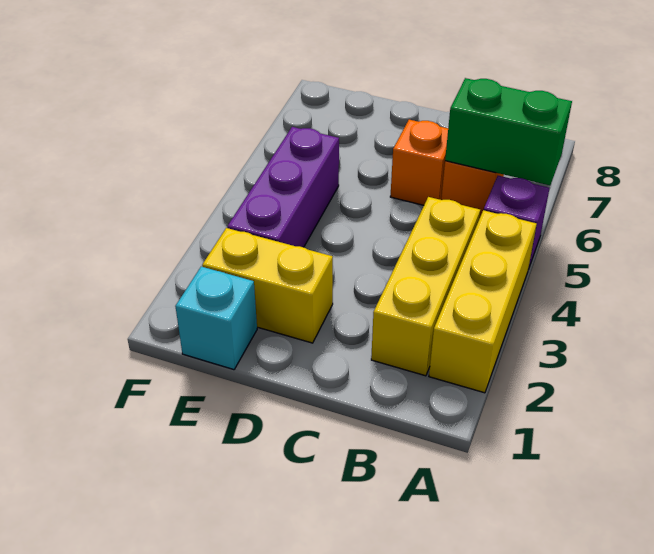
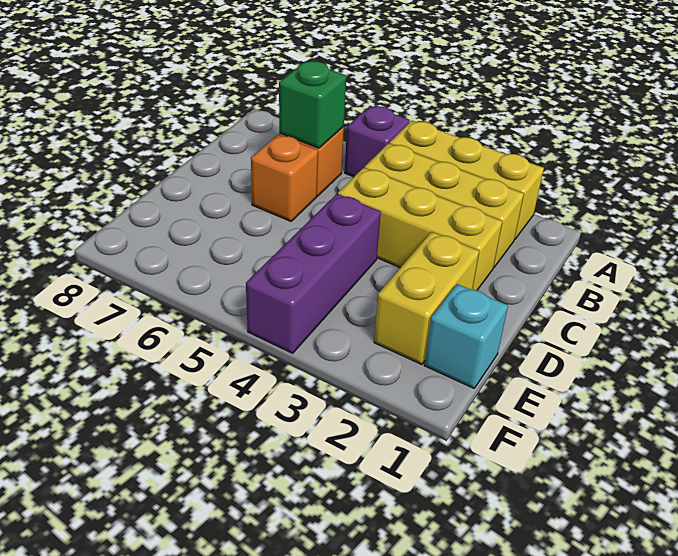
green brick A6:B6 level 2 -> green brick B6 level 2
none -> yellow brick C2:C4 level 1
purple brick E3:E5 level 1 -> purple brick D4:F4 level 1

